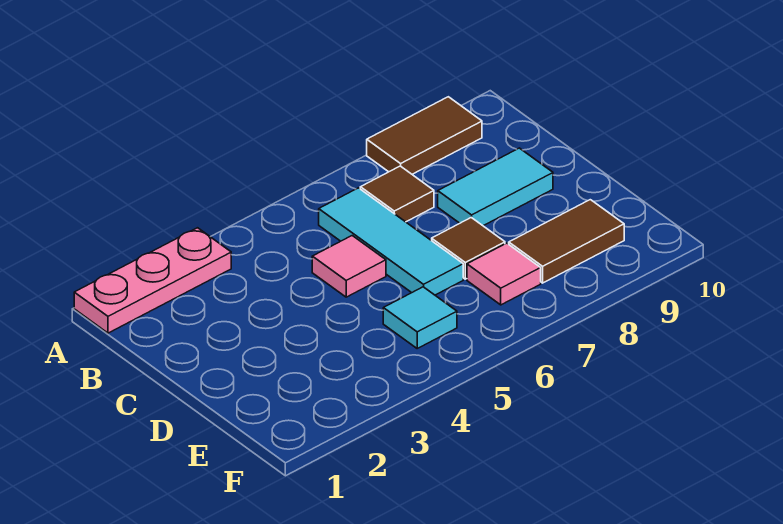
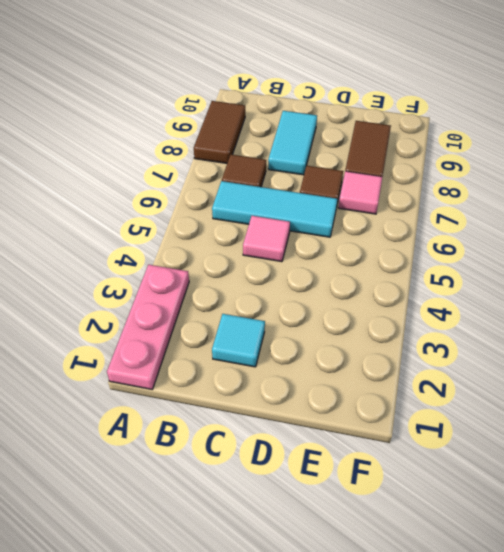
cyan tile E5 level 1 -> cyan tile C2 level 1

